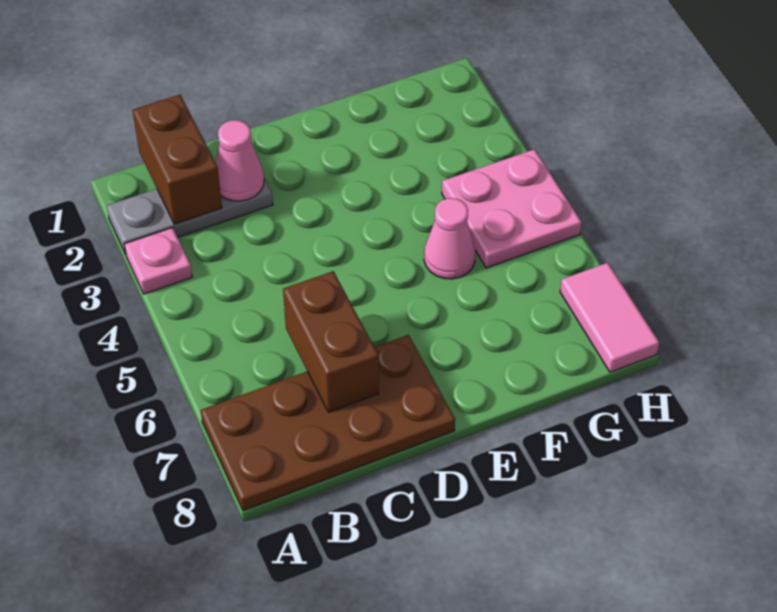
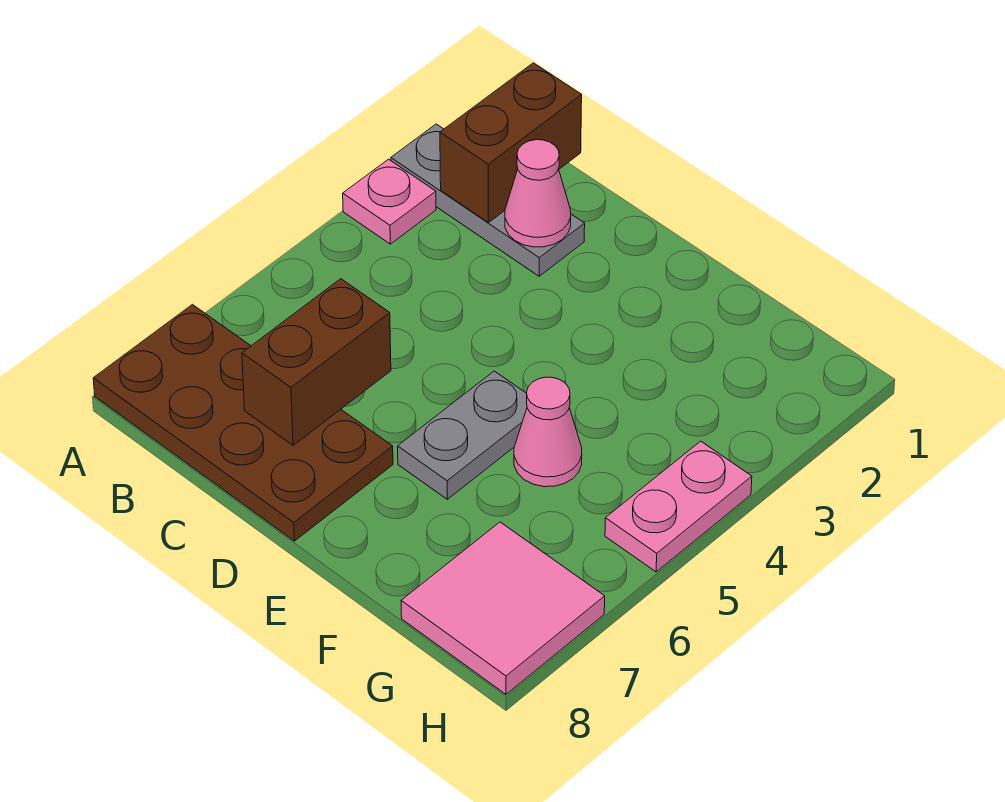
none -> grey plate E5:E6 level 1
pink plate G4:H5 level 1 -> pink plate H4:H5 level 1
pink tile H7:H8 level 1 -> pink tile G7:H8 level 1

